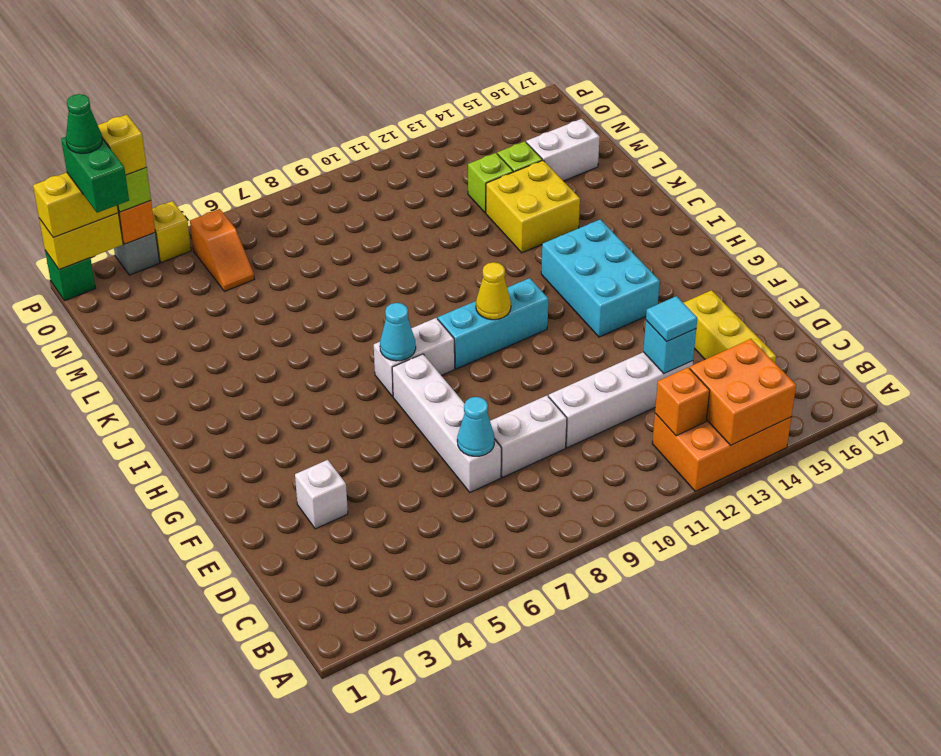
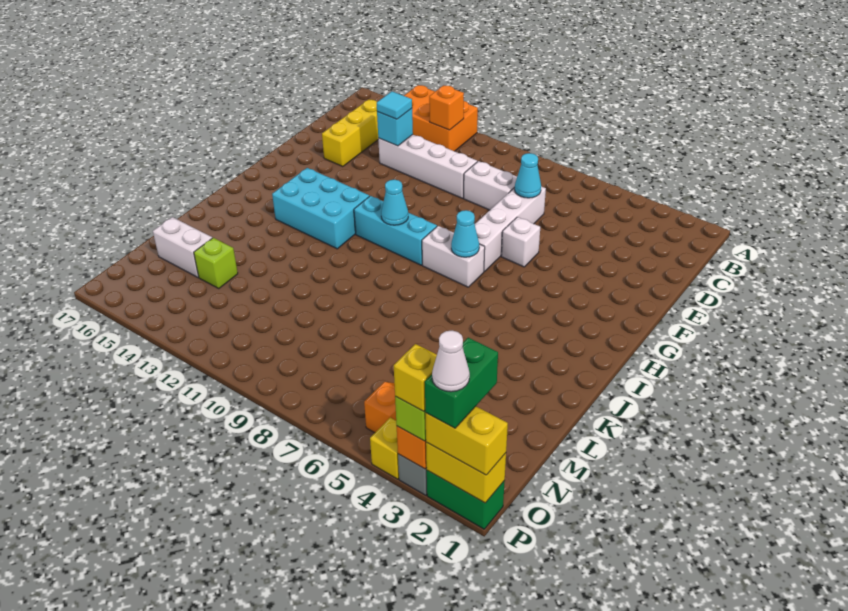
orange brick A13:B14 level 2 -> none
white brick E3 level 1 -> white brick F6 level 1
cyan brick G13:I14 level 1 -> cyan brick H12:I14 level 1
yellow cone H10 level 2 -> cyan cone H10 level 2
yellow brick K13:L14 level 1 -> none
lime brick M13 level 1 -> none
green brick P1 level 1 -> green brick P1:P2 level 1
green cone P2 level 5 -> white cone P2 level 5

